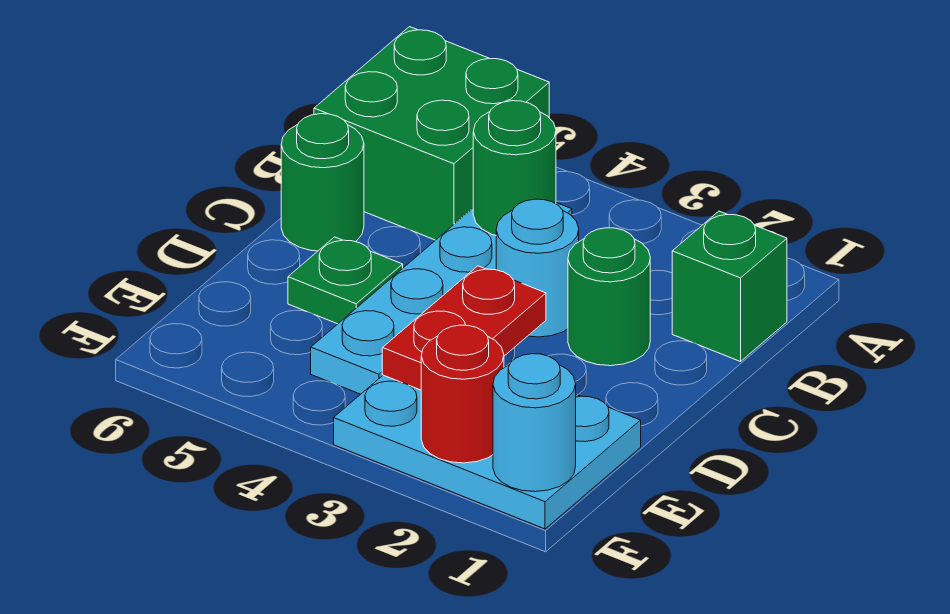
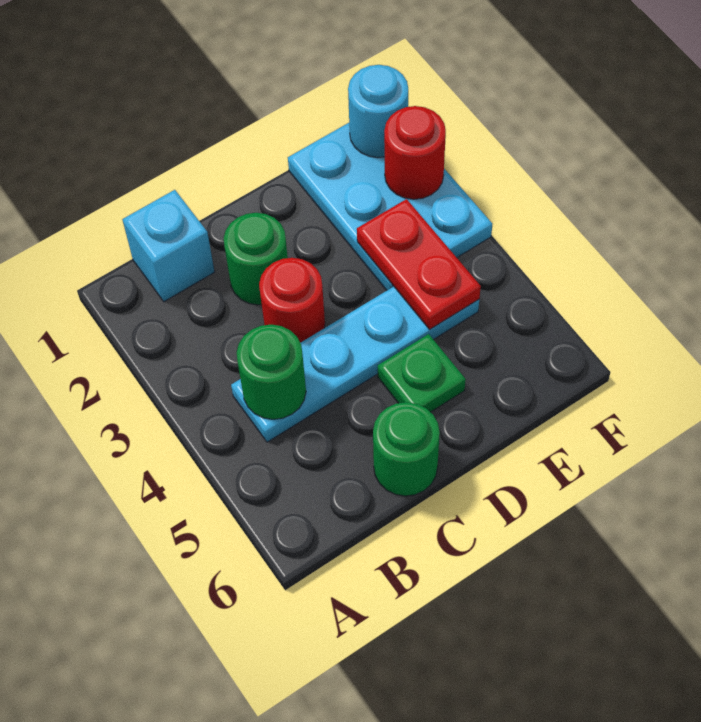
green brick A5:B6 level 1 -> none
green brick B1 level 1 -> cyan brick B1 level 1
cyan round brick C3 level 1 -> red round brick C3 level 1
red plate D3:E3 level 2 -> red plate E3:E4 level 2

